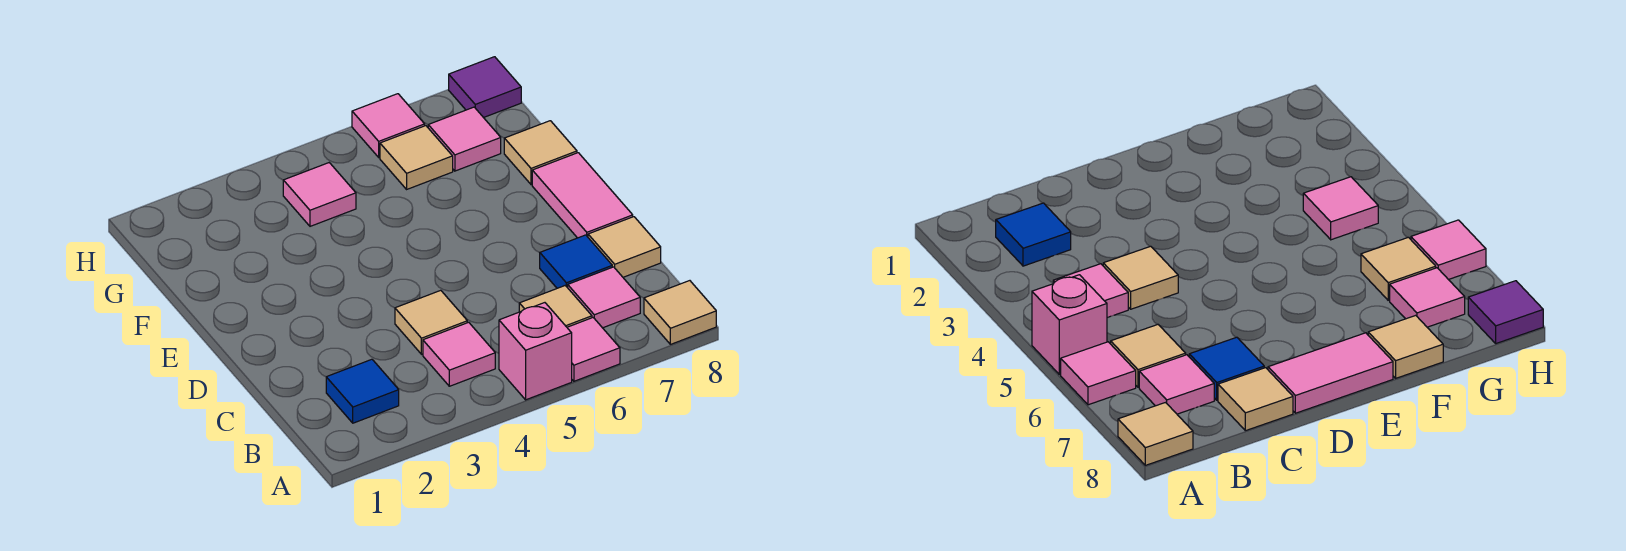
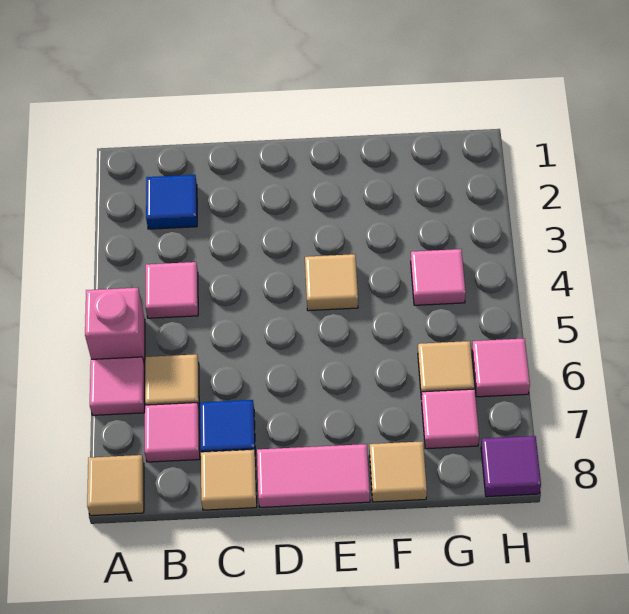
tan tile C4 level 1 -> tan tile E4 level 1

